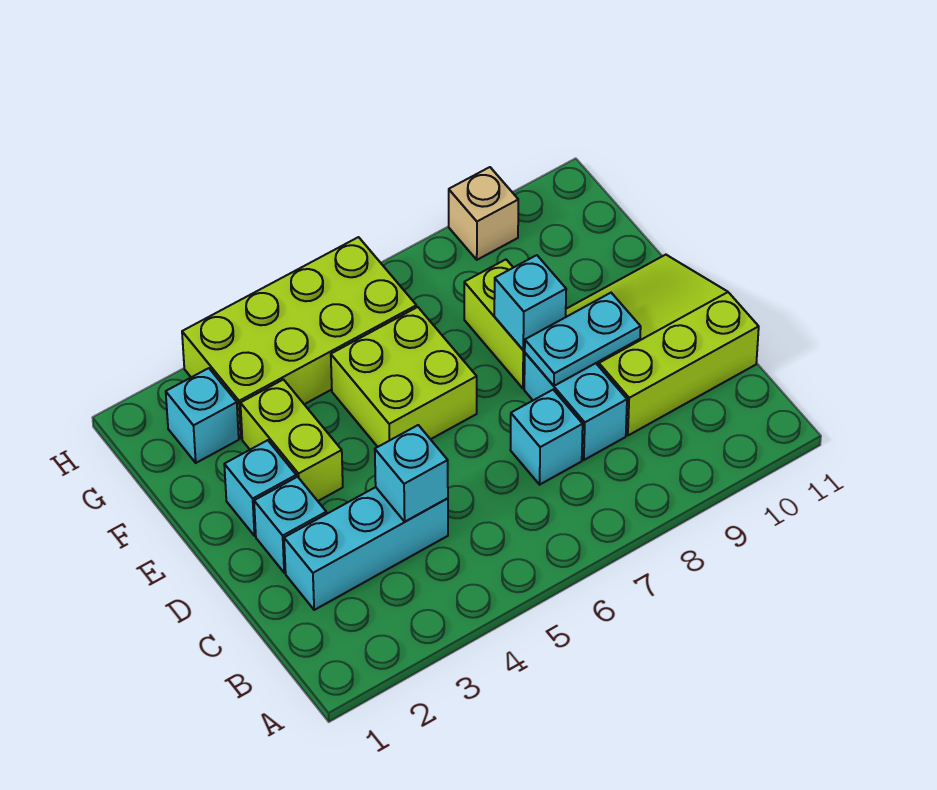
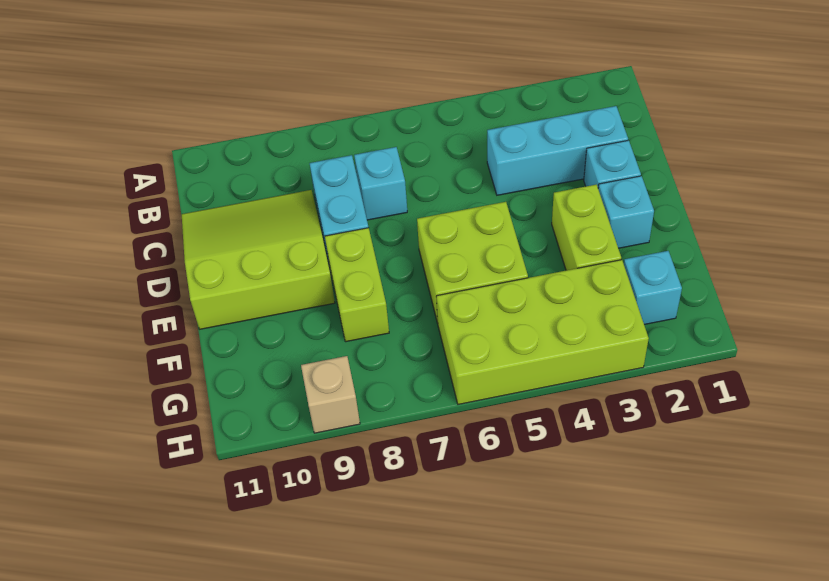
cyan brick C4 level 2 -> none
lime slope C9:E11 level 1 top C -> lime slope C9:E11 level 1 top E
cyan plate D8:D9 level 2 -> none
cyan brick E8 level 2 -> none

